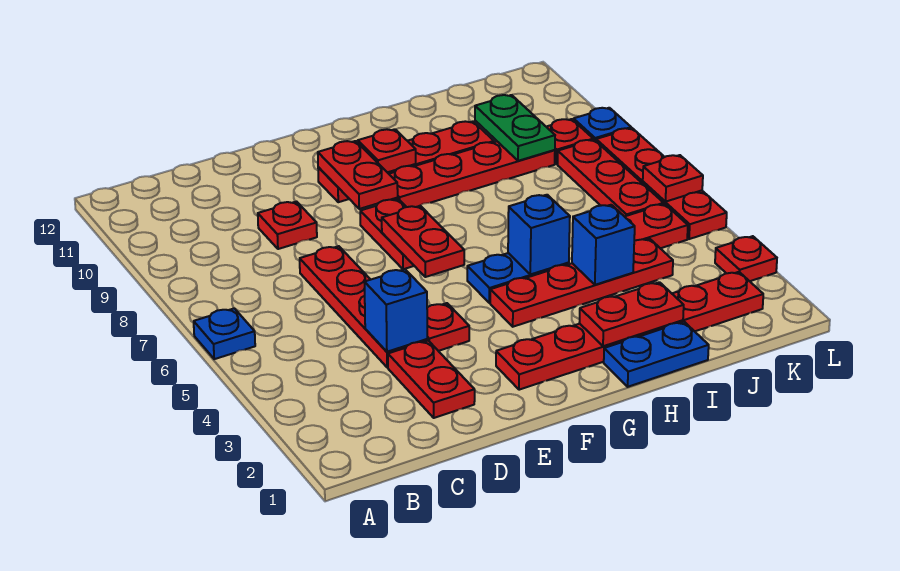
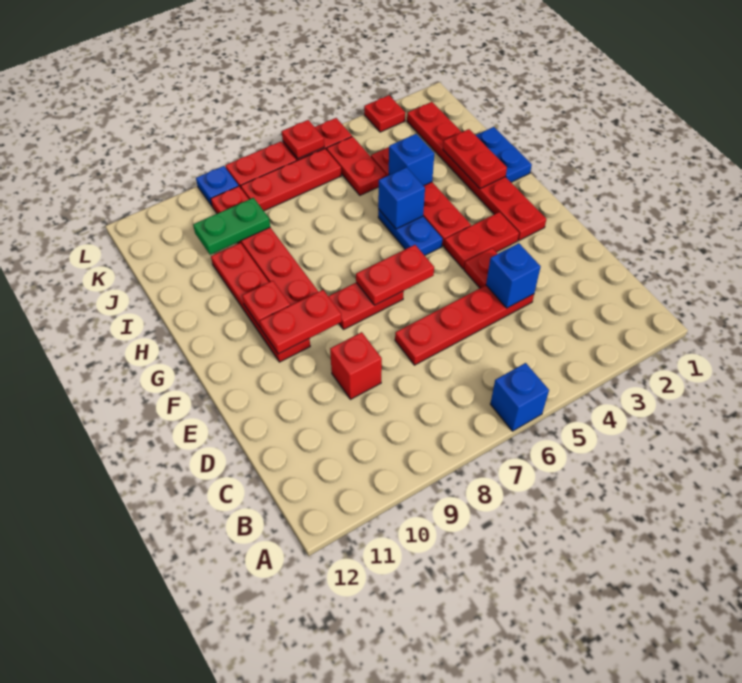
blue plate A6 level 1 -> blue brick A6 level 1
red plate D2:D3 level 1 -> red plate F3:F4 level 1
red plate D9 level 1 -> red brick D9 level 1

